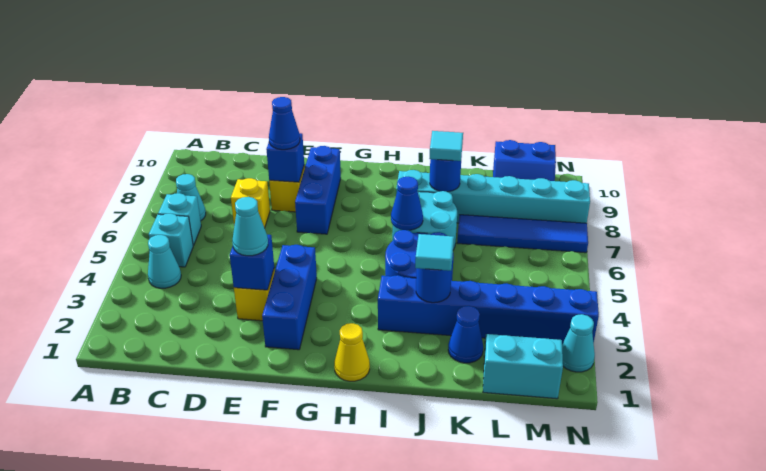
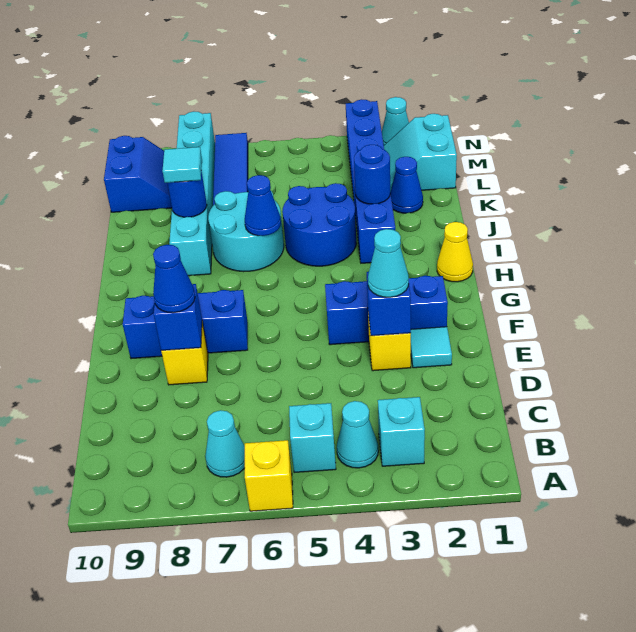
cyan brick B6 level 1 -> cyan brick B3 level 1
yellow brick D7 level 1 -> yellow brick A6 level 1
cyan tile J3 level 3 -> cyan tile E2 level 1

